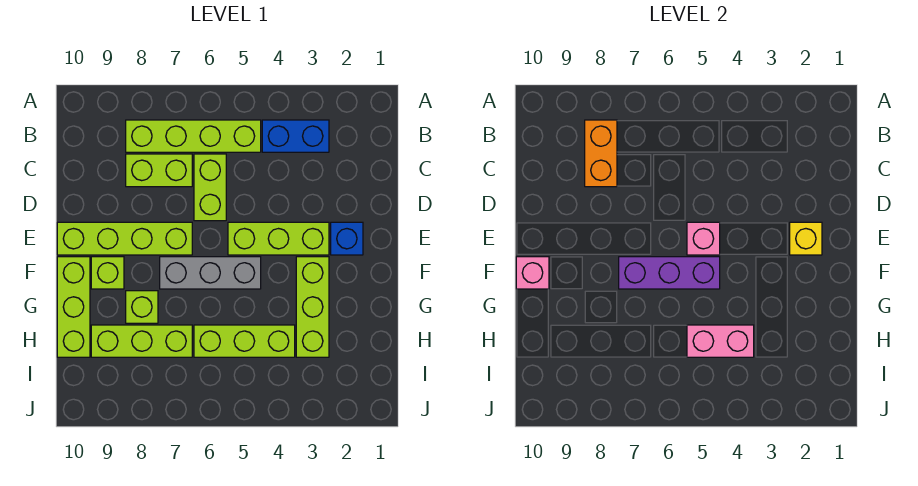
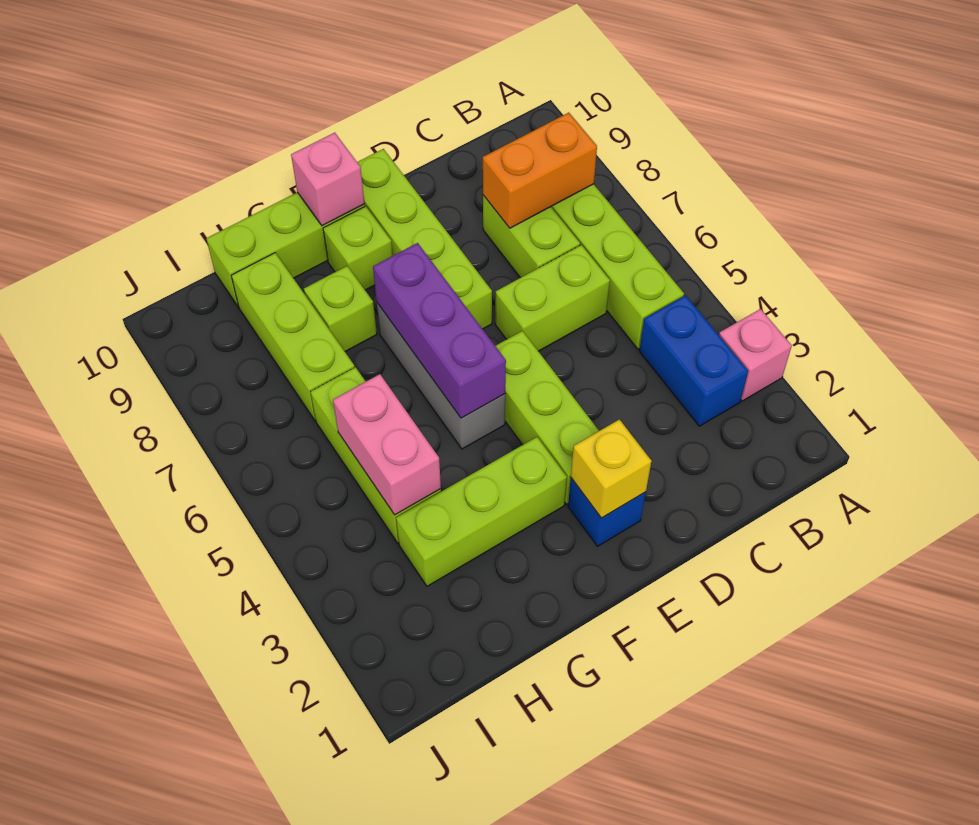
pink brick E5 level 2 -> pink brick A3 level 1

